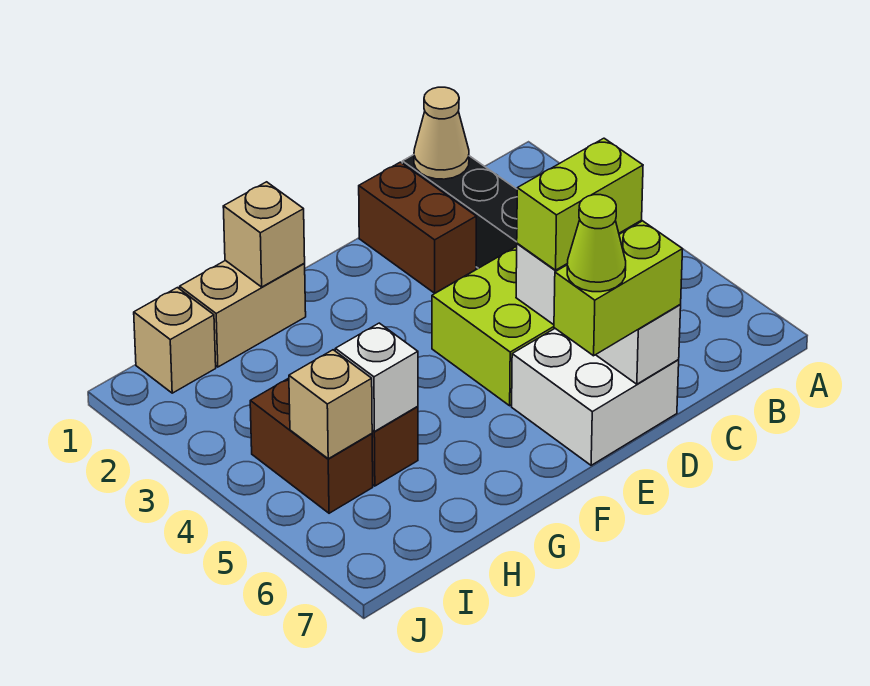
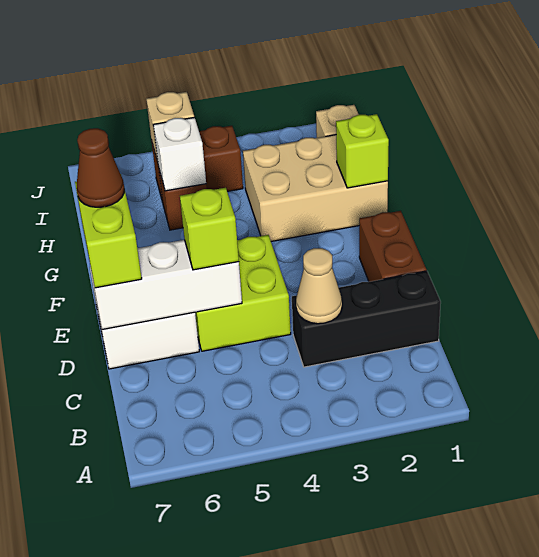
tan cone C1 level 2 -> tan cone C3 level 2
lime brick C5:D5 level 3 -> lime brick D5 level 3
brown brick D1:D2 level 1 -> brown brick D1:E1 level 1
lime cone E7 level 4 -> brown cone E7 level 4
tan brick G1:H1 level 1 -> tan brick G1:H3 level 1
tan brick G1 level 2 -> lime brick G1 level 2

